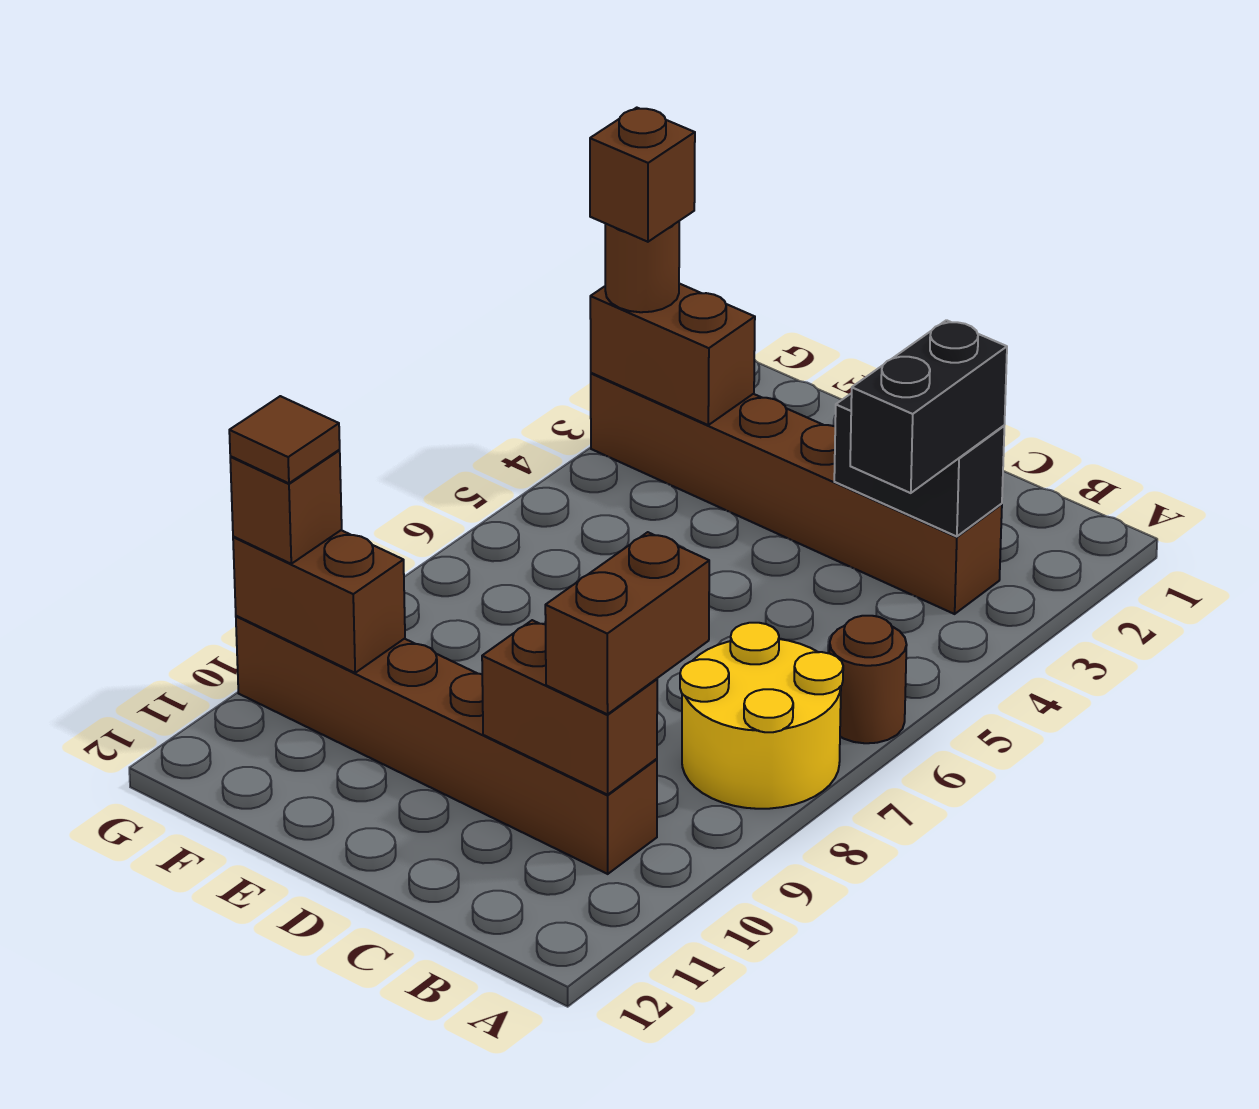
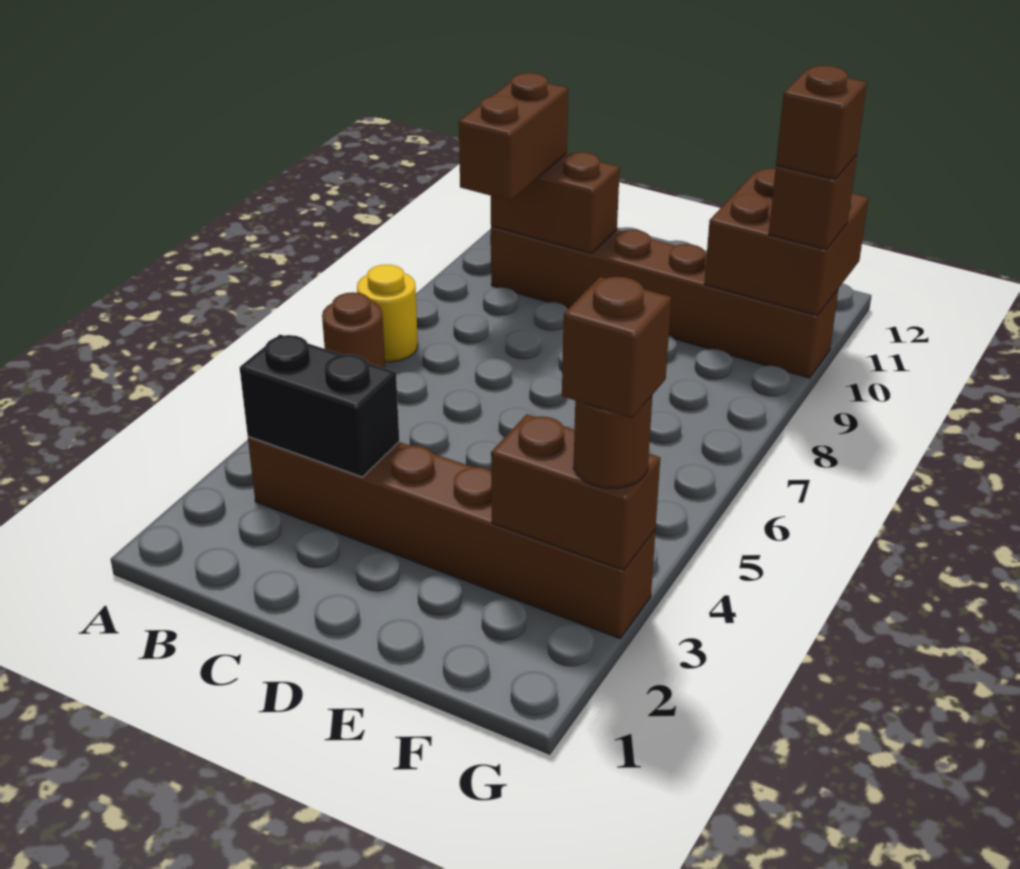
yellow round brick A7:B8 level 1 -> yellow round brick A7 level 1
black brick B3:B4 level 3 -> none
brown brick F10:G10 level 2 -> brown brick F10:G11 level 2
brown tile G10 level 4 -> brown brick G10 level 4

